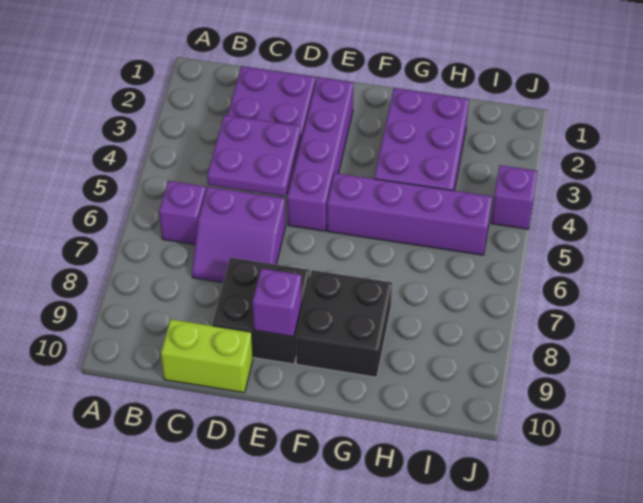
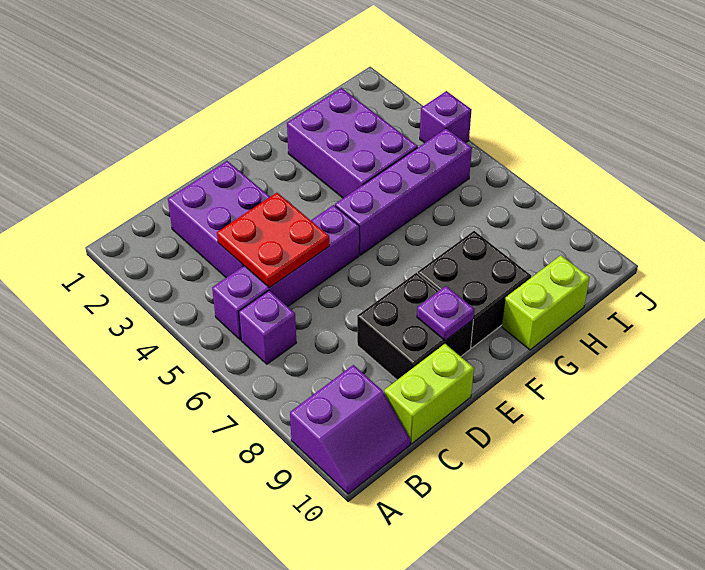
purple plate C4:D5 level 2 -> red plate C4:D5 level 2
purple slope C6:D7 level 1 top 6 -> purple slope A9:B10 level 1 top 9
purple brick E2:E5 level 1 -> purple brick B5:E5 level 1
purple brick E9 level 2 -> purple plate E9 level 2
none -> lime brick G10:H10 level 1

